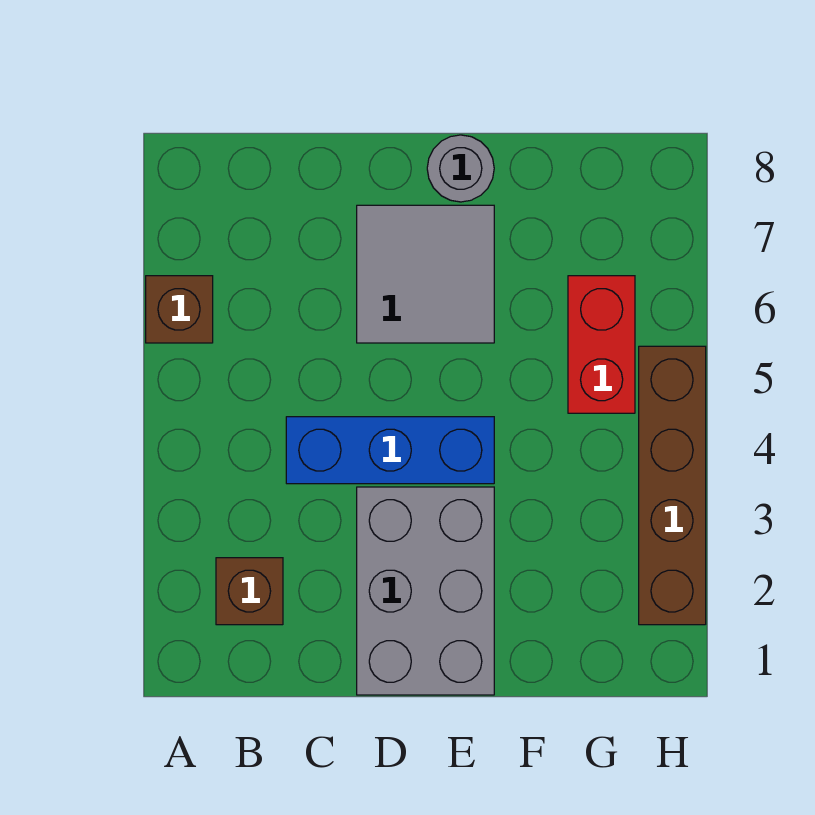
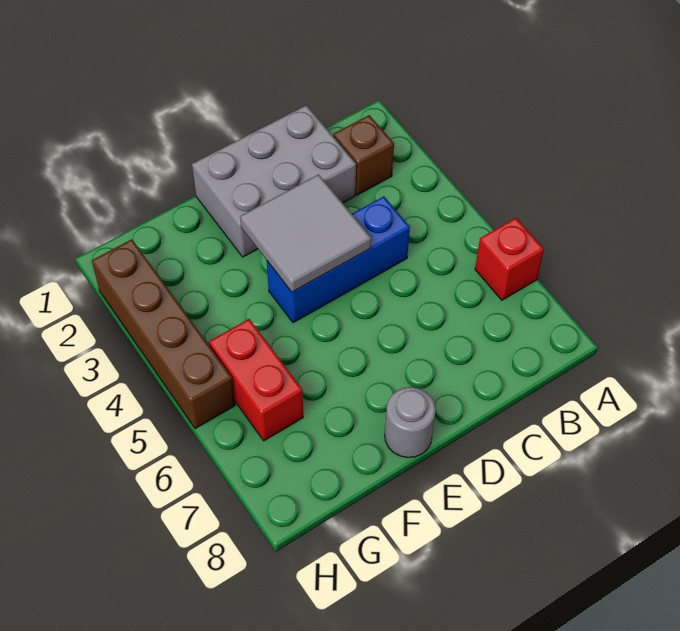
brown brick A6 level 1 -> red brick A6 level 1
grey brick D1:E3 level 1 -> grey brick C1:E2 level 1
grey tile D6:E7 level 1 -> grey tile D3:E4 level 2

